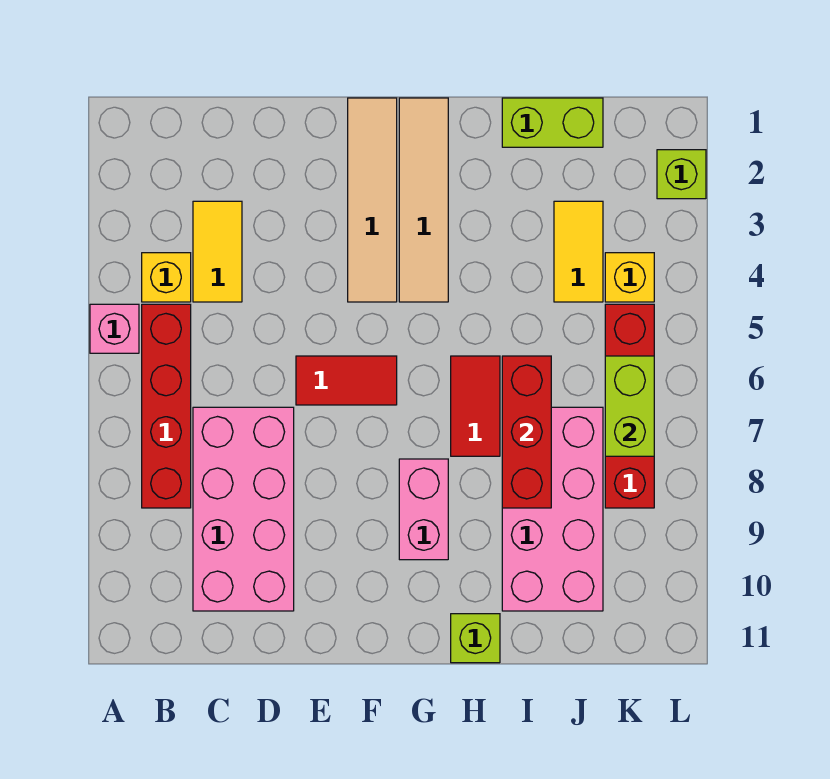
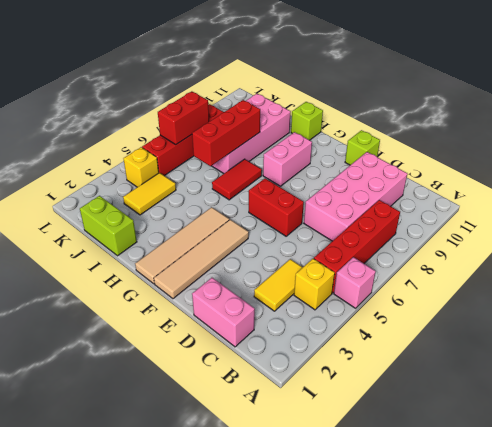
none -> pink brick C1:D1 level 1
red tile E6:F6 level 1 -> red brick E6:F6 level 1
lime brick K6:K7 level 2 -> red brick K6:K7 level 2
lime brick L2 level 1 -> lime brick E11 level 1

